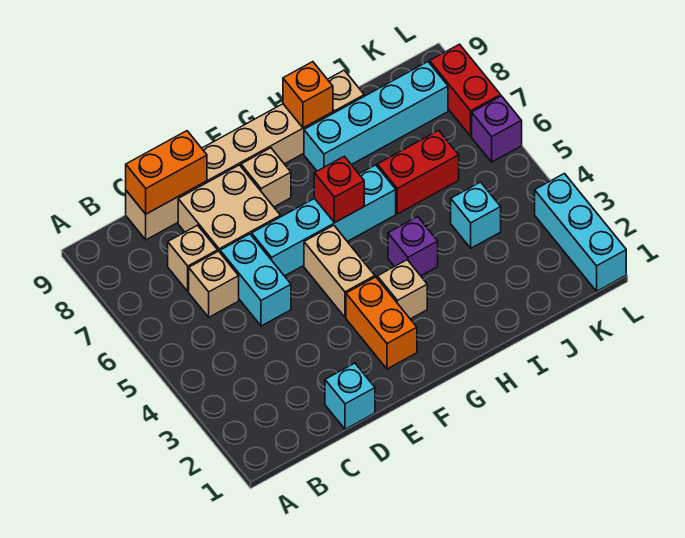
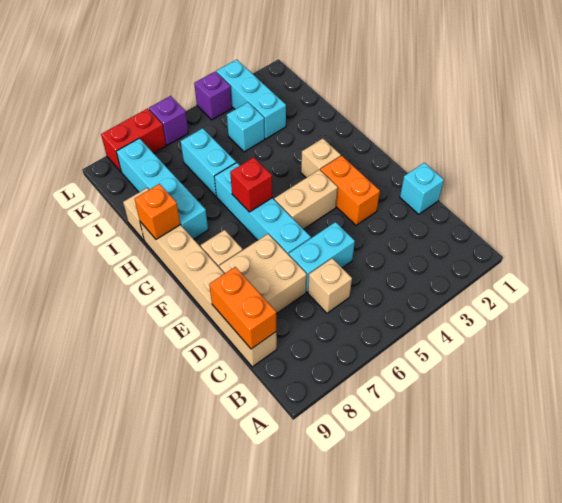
tan brick C7 level 1 -> none
orange brick F2:F3 level 1 -> orange brick E3:F3 level 1
purple brick H4 level 1 -> purple brick L4 level 1
red brick I6:J6 level 1 -> cyan brick I6:J6 level 1
cyan brick L1:L3 level 1 -> cyan brick J3:L3 level 1

